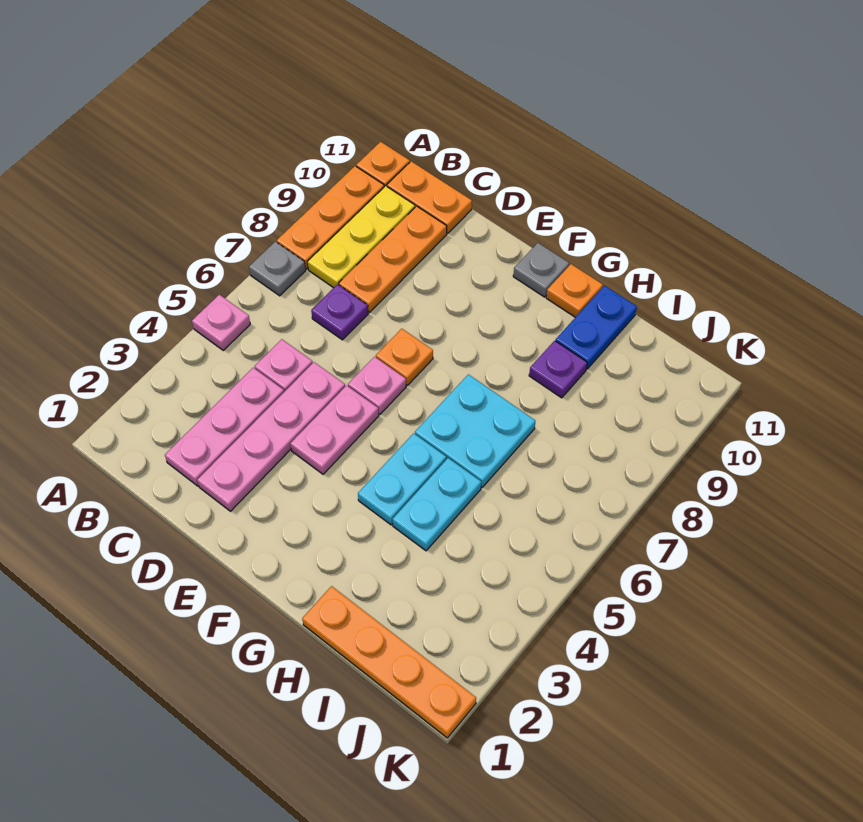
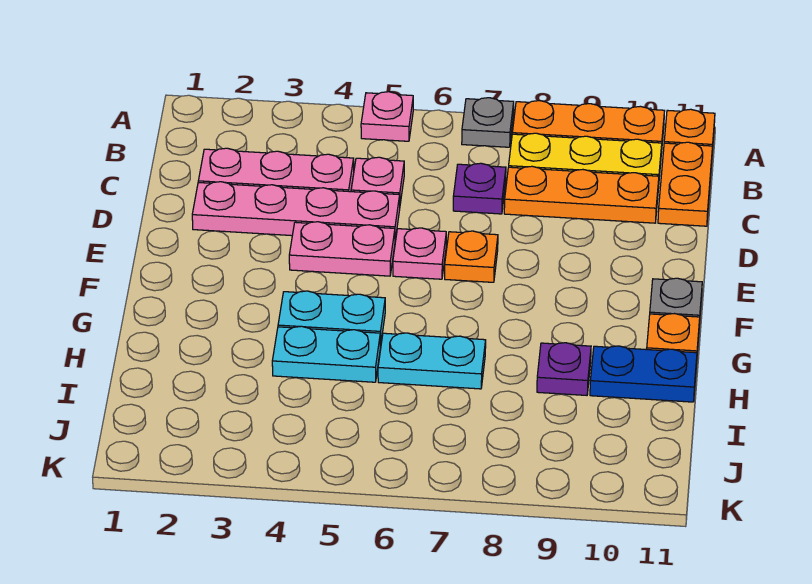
cyan plate G6:H7 level 1 -> cyan plate H6:H7 level 1
orange plate H1:K1 level 1 -> none

